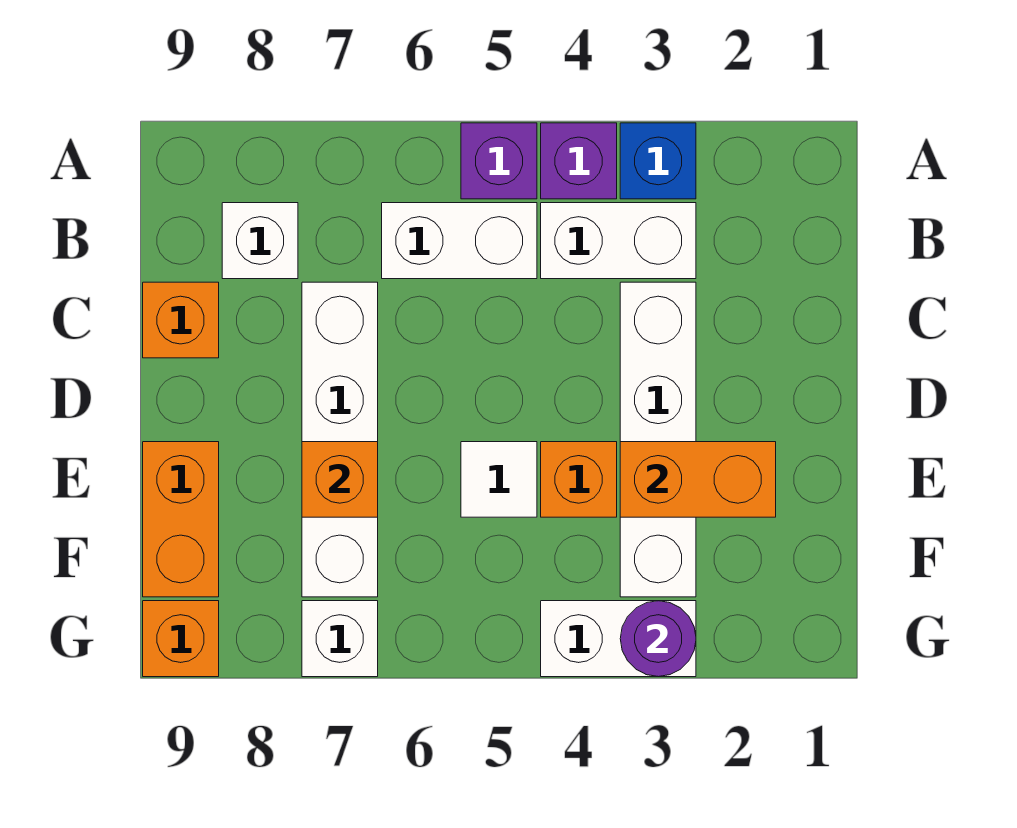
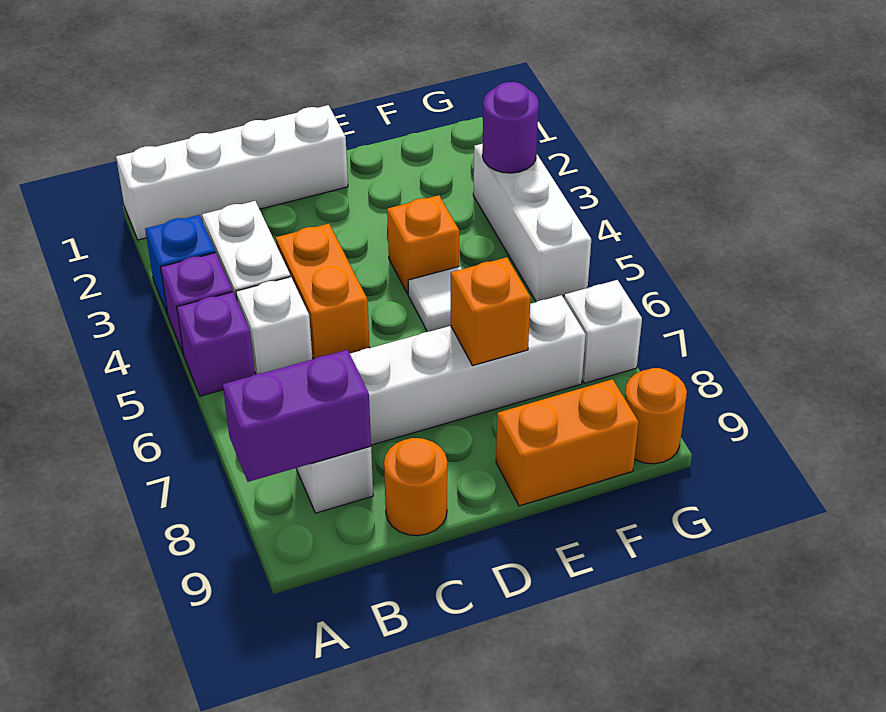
none -> purple brick A8:B8 level 2
white brick B5:B6 level 1 -> white brick B5 level 1
white brick C3:F3 level 1 -> white brick A1:D1 level 1
orange brick C9 level 1 -> orange round brick C9 level 1
orange brick E2:E3 level 2 -> orange brick C4:C5 level 1
white brick G3:G4 level 1 -> white brick G3:G5 level 1
orange brick G9 level 1 -> orange round brick G9 level 1

